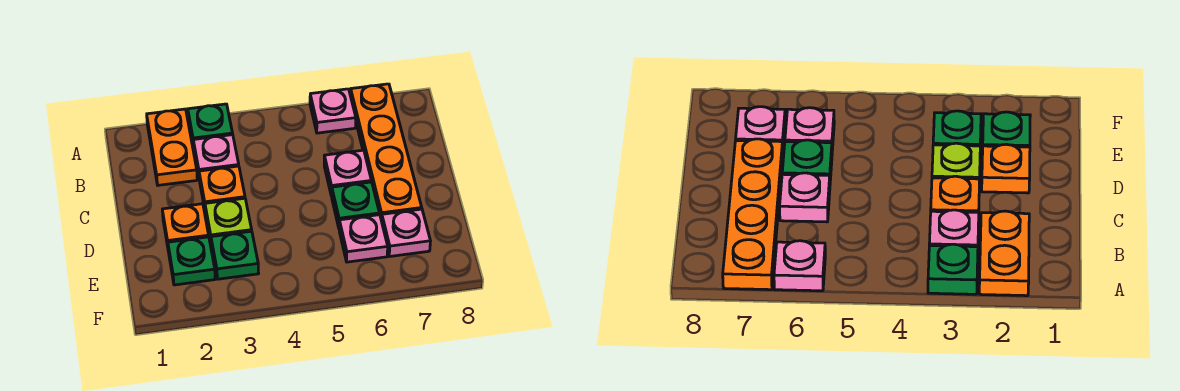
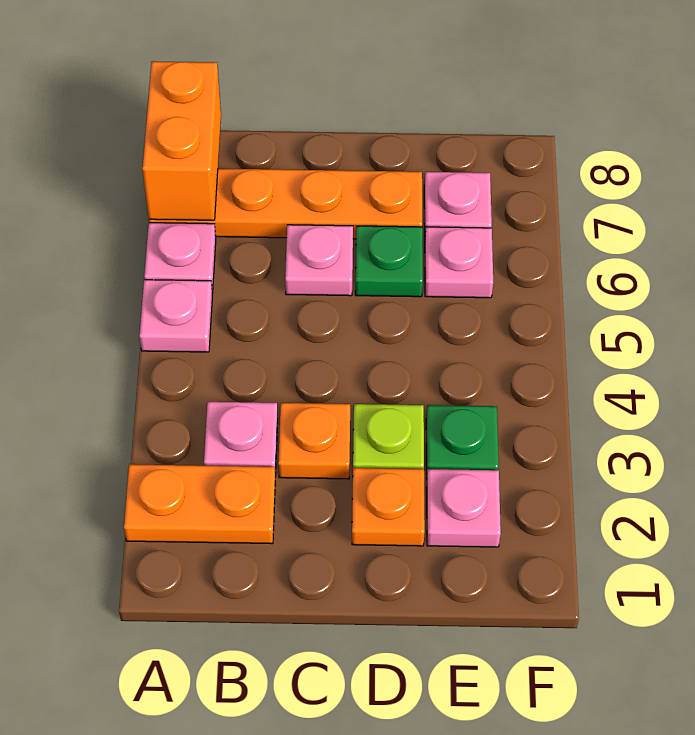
green plate A3 level 1 -> none
none -> pink plate A5 level 1
none -> orange brick A7:A8 level 2
green plate E2 level 1 -> pink plate E2 level 1

